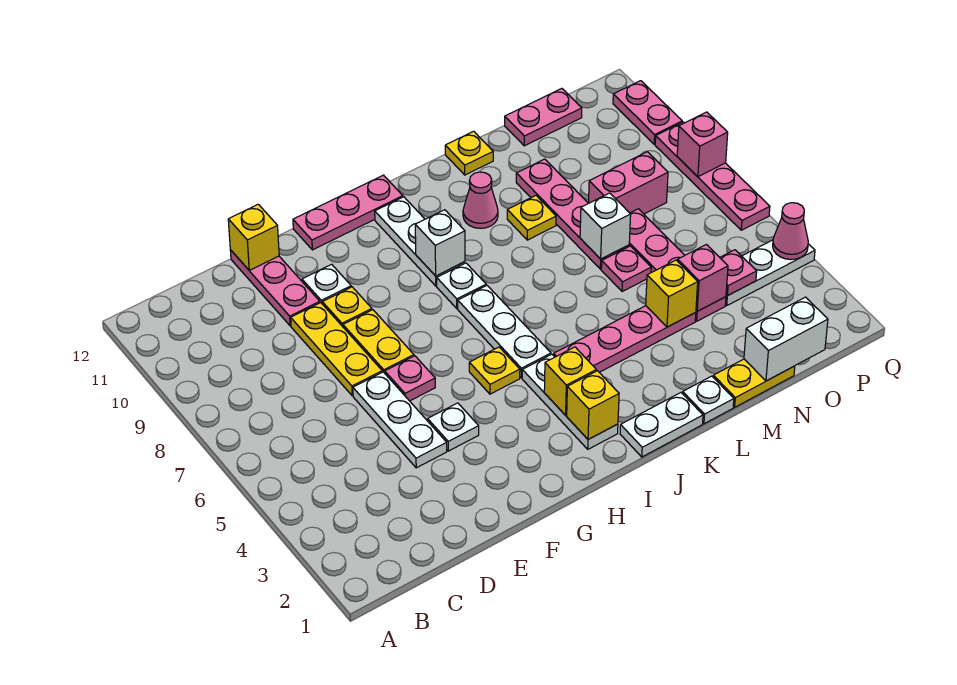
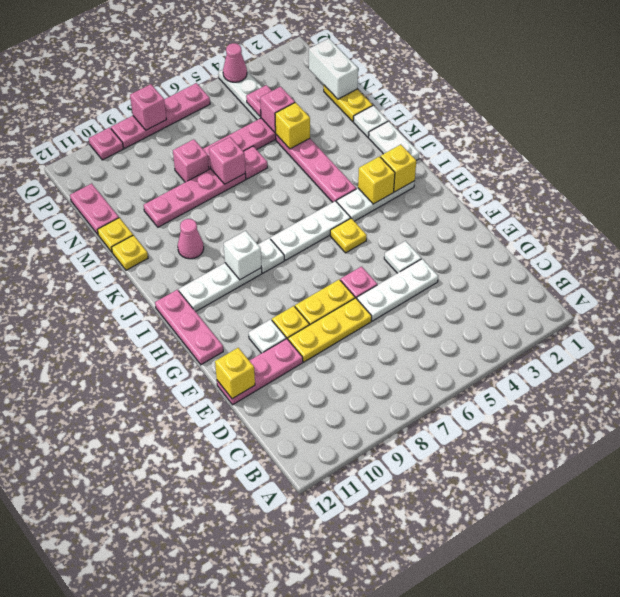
yellow plate L9 level 1 -> yellow plate M12 level 1
white brick M7 level 2 -> pink brick M7 level 2
pink brick N8:O8 level 1 -> pink brick N8 level 1
pink plate Q10:Q11 level 1 -> pink plate Q10 level 1

